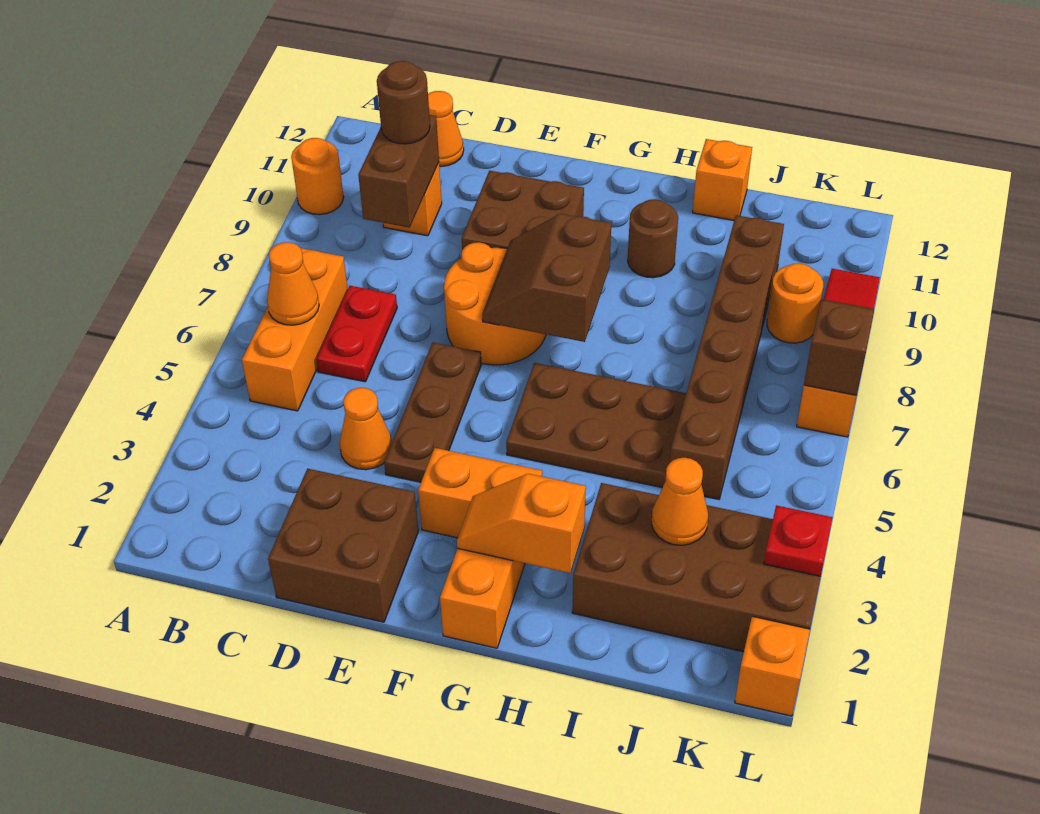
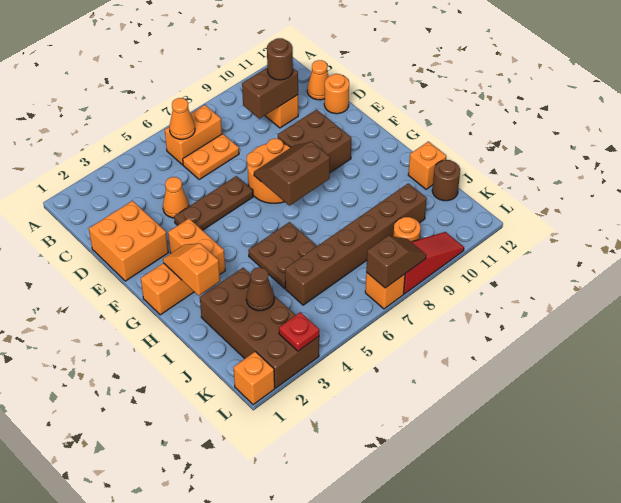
orange round brick A10 level 1 -> orange round brick D12 level 1
orange brick B5:B7 level 1 -> orange brick B6:B7 level 1
red plate C6:C7 level 1 -> orange plate C6:C7 level 1
brown brick D1:E2 level 1 -> orange brick D1:E2 level 1
brown plate G5:I6 level 1 -> brown plate H5:I6 level 1
brown round brick H10 level 1 -> brown round brick J12 level 1
orange cone J3 level 2 -> brown cone J3 level 2

